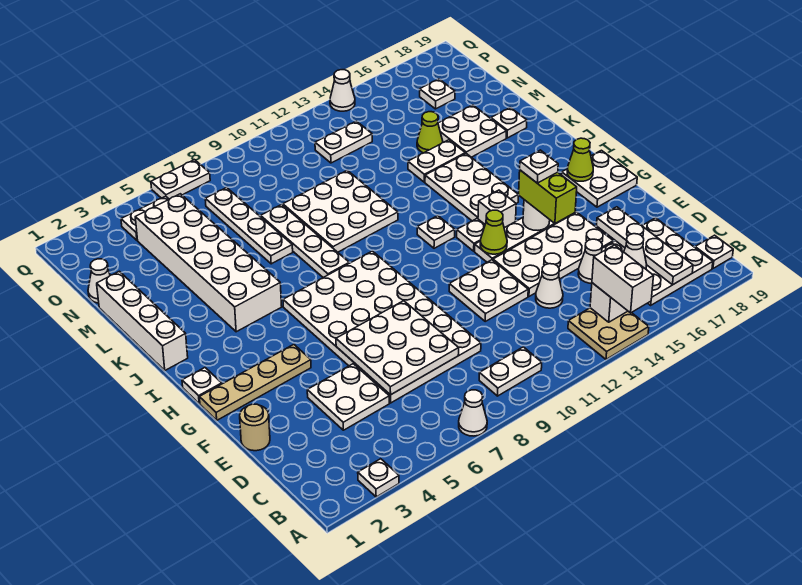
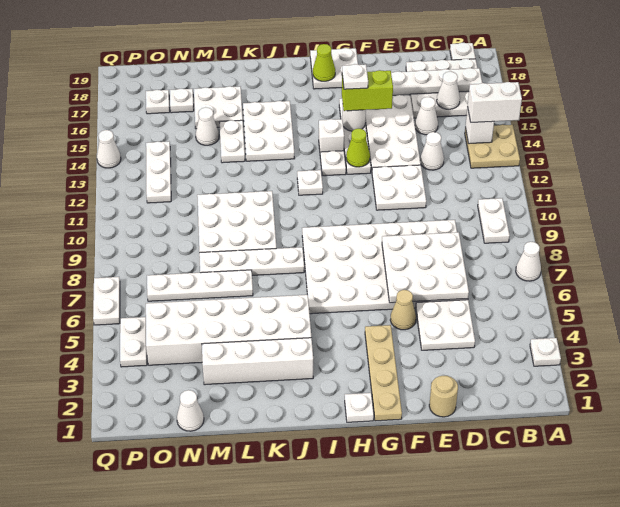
none -> tan cone F5 level 1
white plate I14:K15 level 1 -> white plate J14:K16 level 1
white brick J1:M1 level 1 -> white brick J3:M3 level 1
white plate L18 level 1 -> white plate N17 level 1
lime cone M15 level 1 -> white cone M15 level 1
white plate O12:O13 level 1 -> white plate O12:O14 level 1

